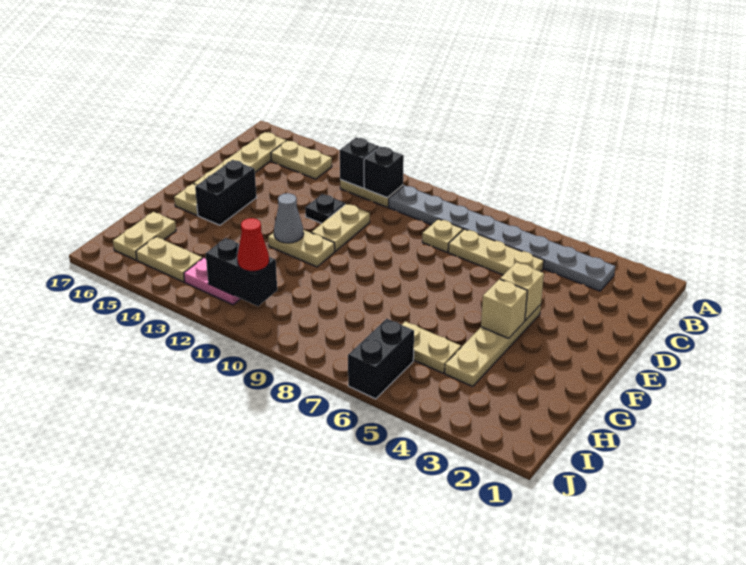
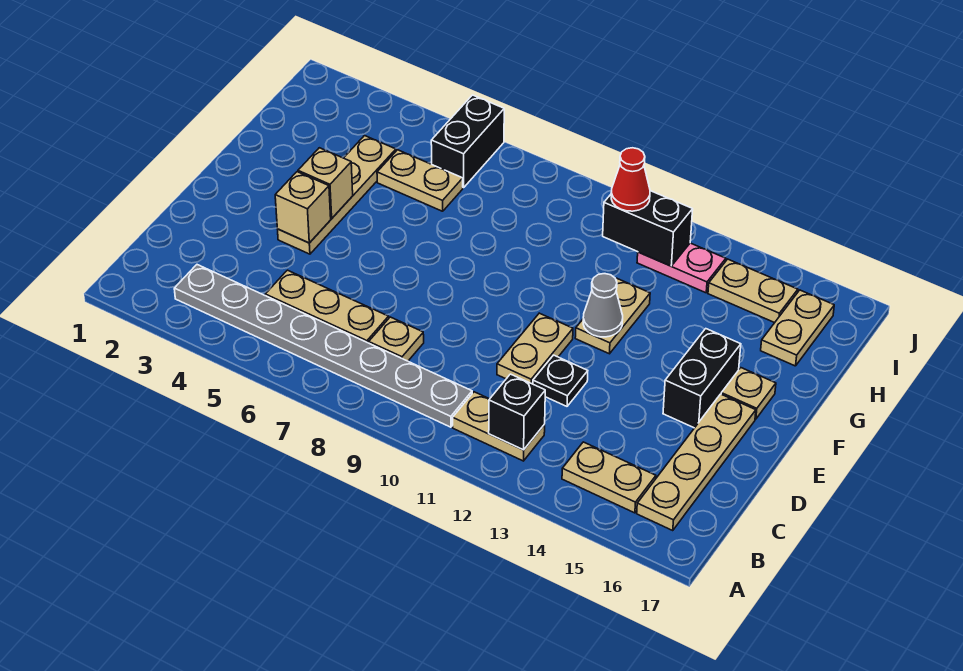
black brick B11 level 2 -> none
tan plate F11:F12 level 1 -> tan plate F12:G12 level 1

